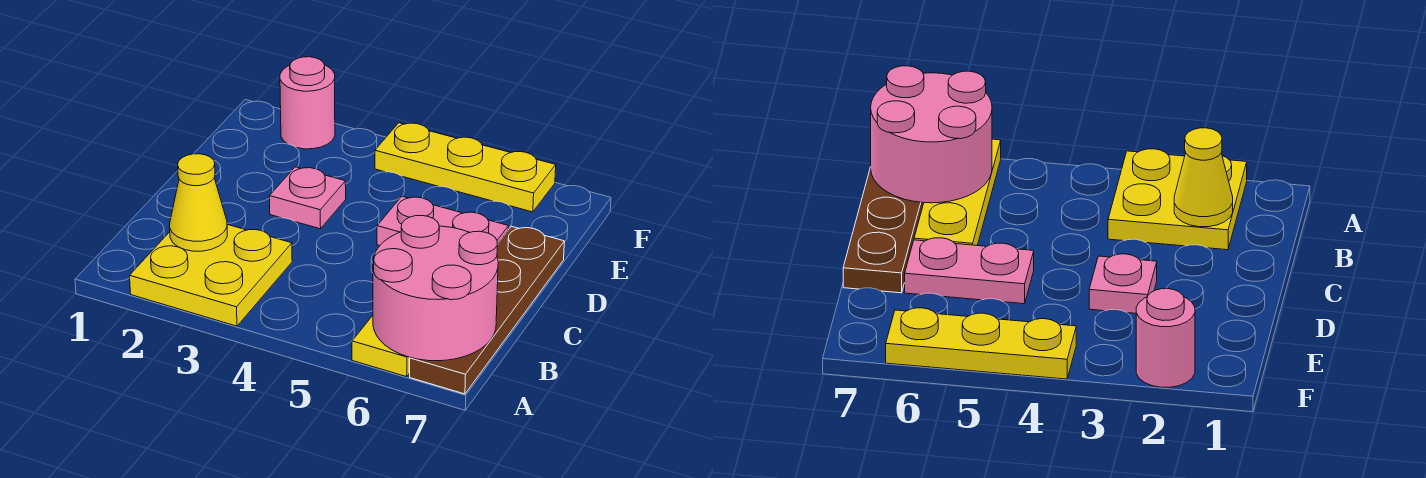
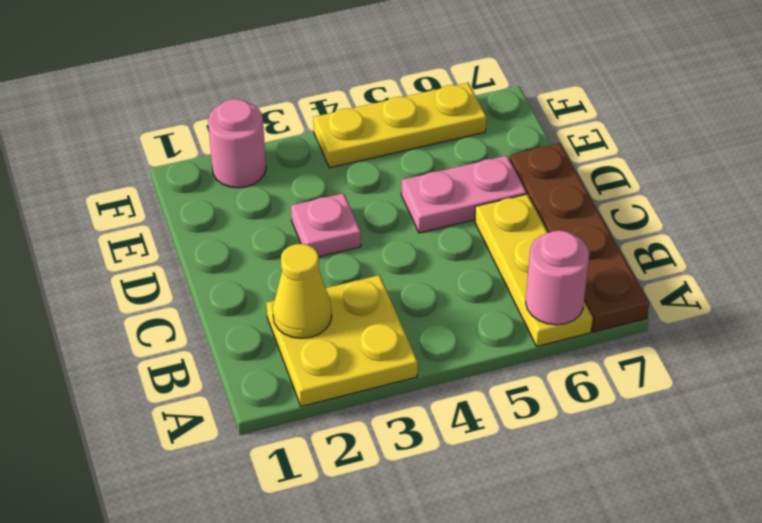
pink round brick A6:B7 level 2 -> pink round brick A6 level 2

